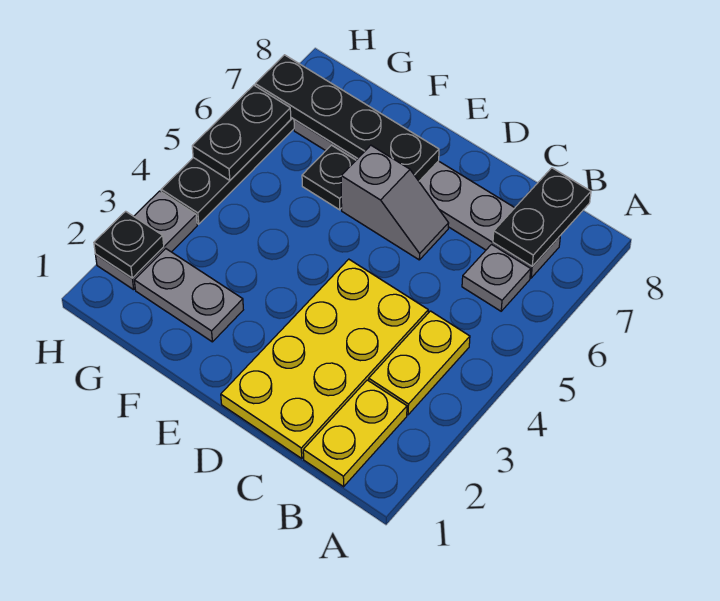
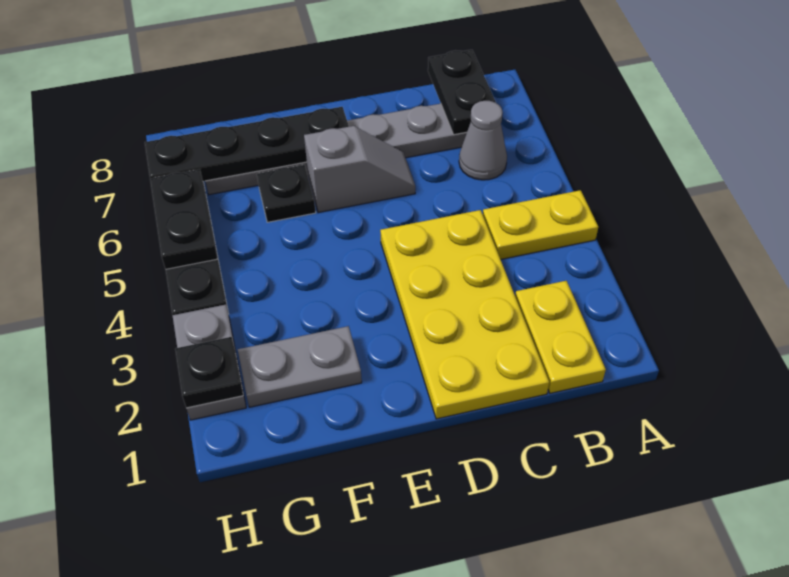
yellow plate B3:B4 level 1 -> yellow plate A4:B4 level 1
grey plate B6 level 1 -> grey cone B6 level 1

